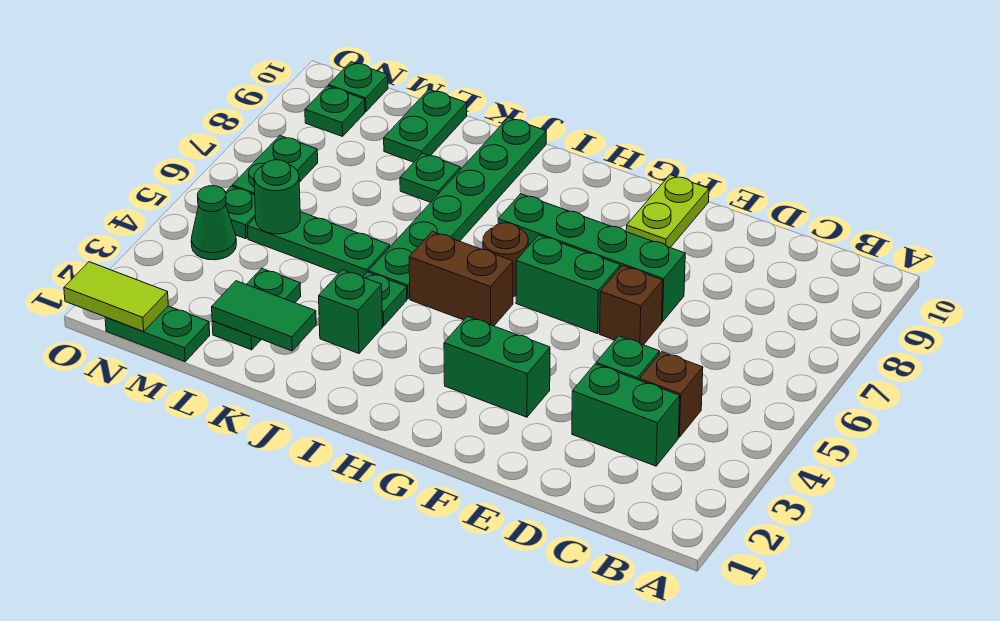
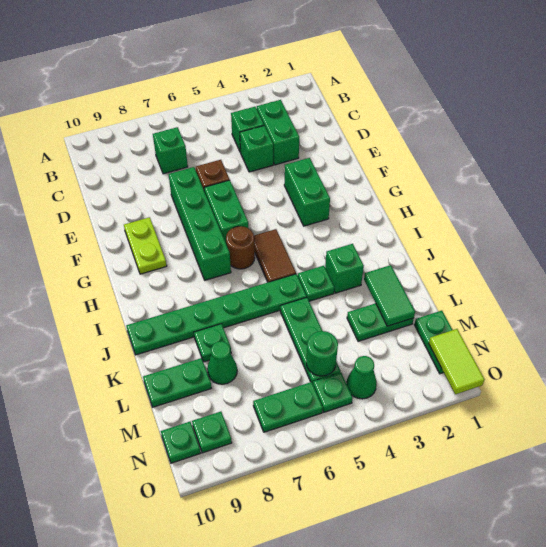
brown brick C4 level 1 -> green brick C4 level 1
none -> green brick C7 level 1
lime plate F9:F10 level 1 -> lime plate F9:G9 level 1
brown brick H5:I5 level 1 -> brown tile H5:I5 level 1
none -> green cone L8 level 1

